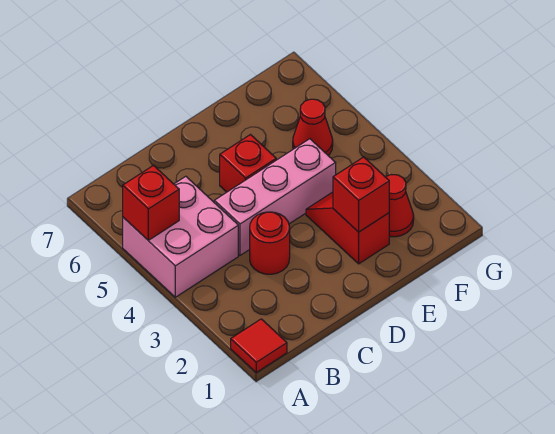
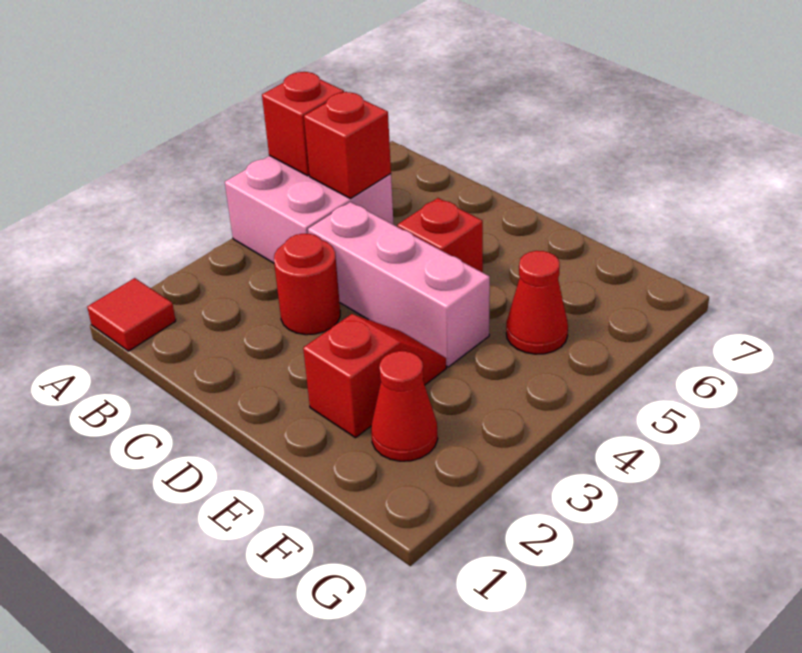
red brick E2 level 2 -> red brick B5 level 2

